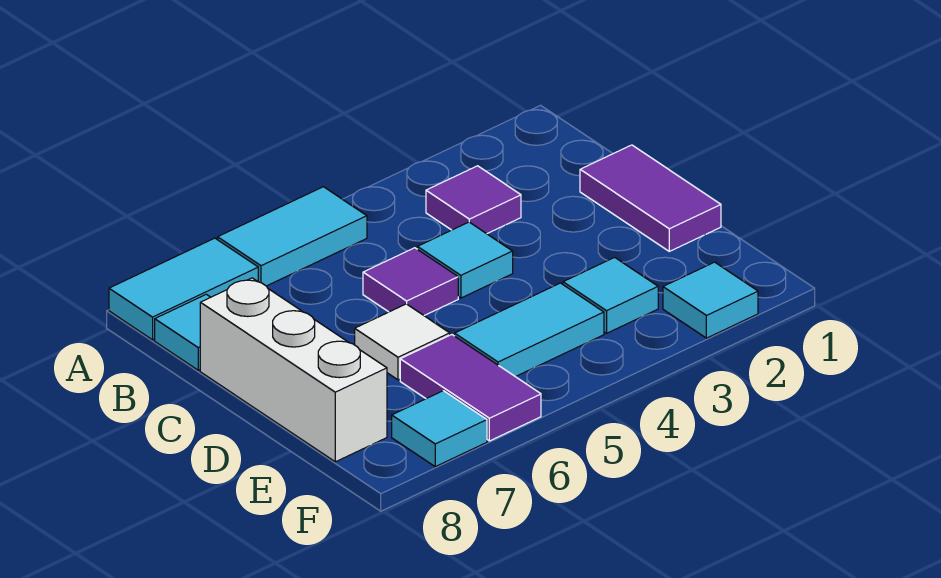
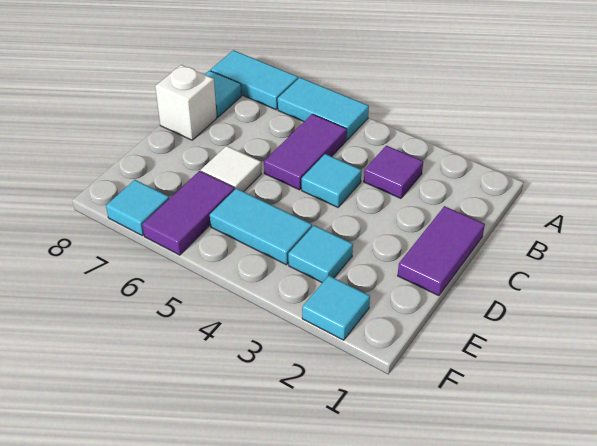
purple tile C5 level 1 -> purple tile B5:C5 level 1
white brick C8:E8 level 1 -> white brick C8 level 1

